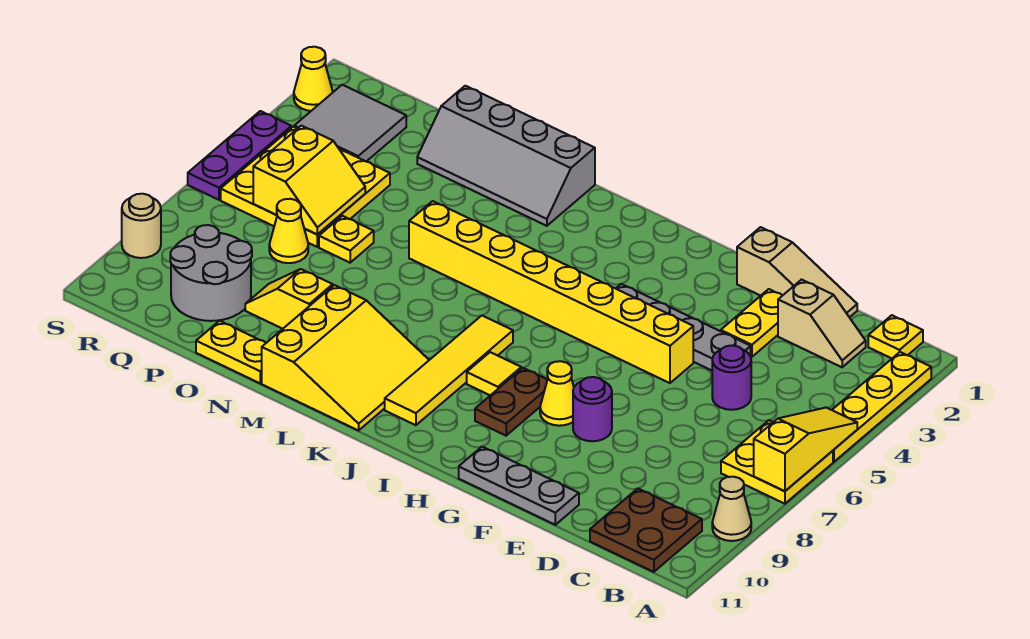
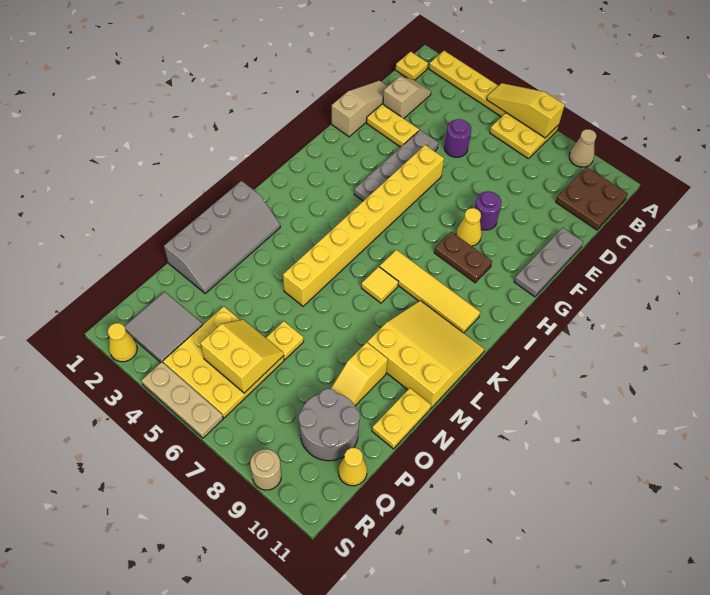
yellow tile I8 level 1 -> yellow tile K7 level 1
yellow cone P7 level 1 -> yellow cone Q11 level 1
purple plate S4:S6 level 1 -> tan plate S4:S6 level 1

